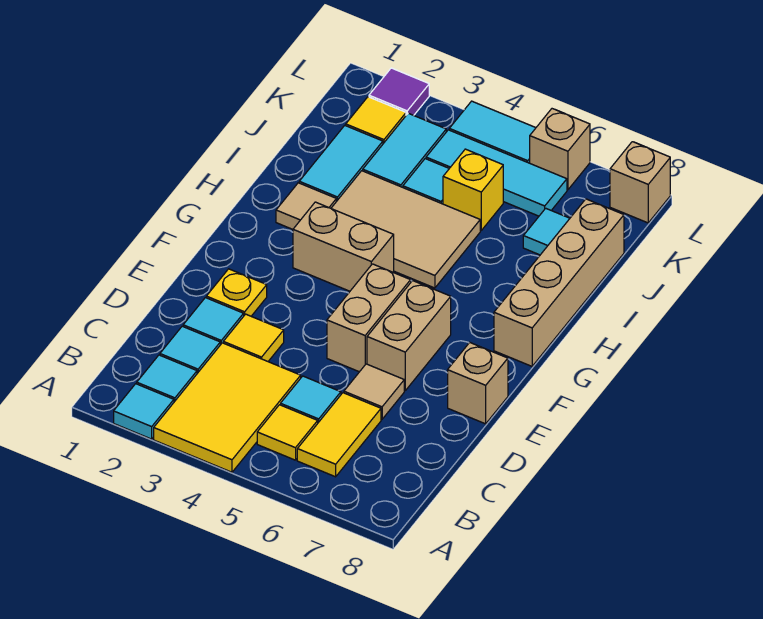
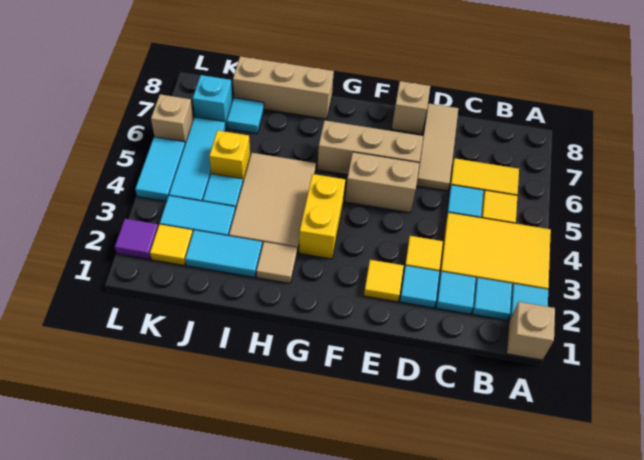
tan tile D6 level 1 -> tan tile D6:D8 level 1
yellow plate E2 level 1 -> yellow tile E2 level 1
tan brick E6:F6 level 1 -> tan brick E6:G6 level 1
tan brick G3:G4 level 1 -> yellow brick G3:G4 level 1
tan brick G8:J8 level 1 -> tan brick H8:J8 level 1
none -> cyan brick K7 level 1
tan brick L8 level 1 -> tan brick A1 level 1

